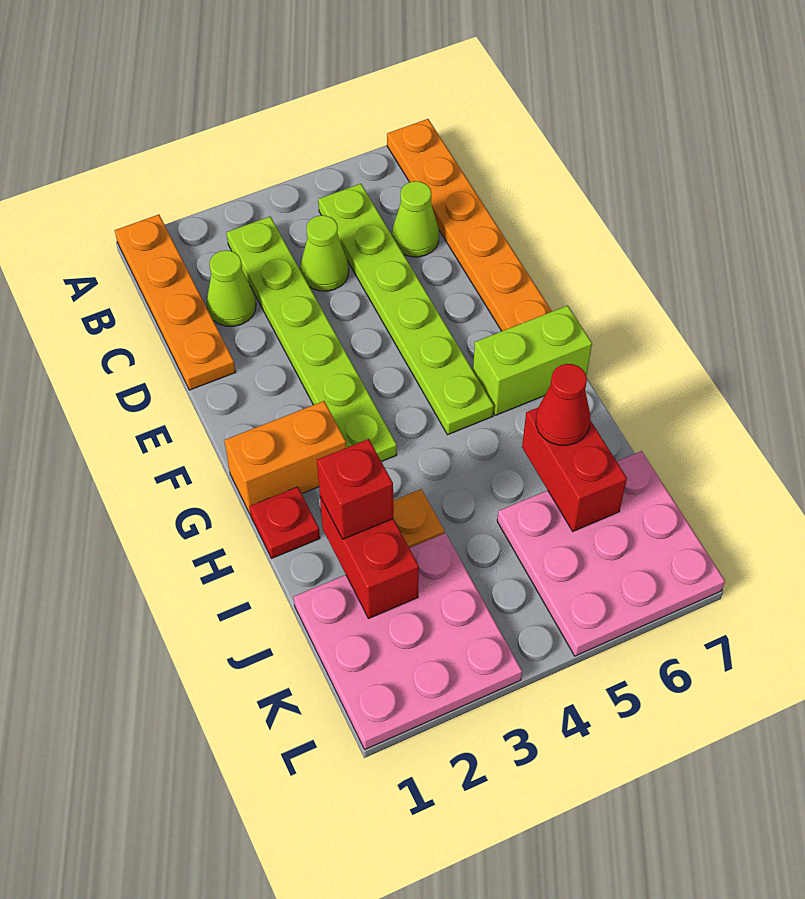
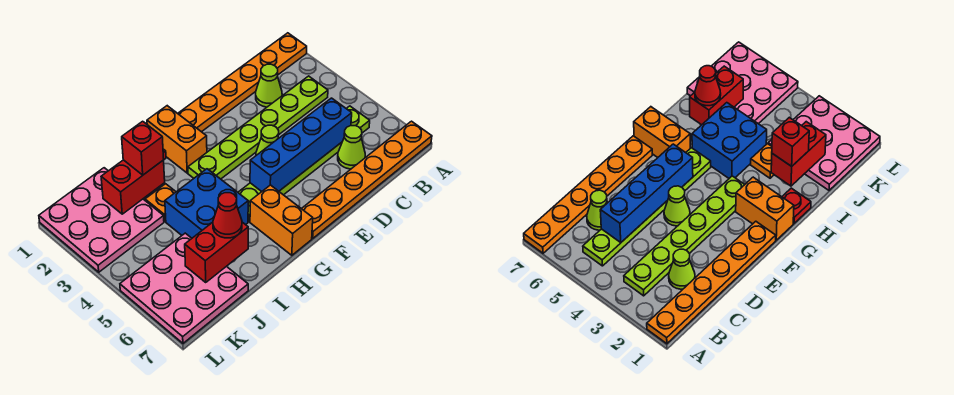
orange plate A1:D1 level 1 -> orange plate A1:F1 level 1
lime cone C4 level 1 -> lime cone E4 level 1
none -> blue brick C5:F5 level 2
lime brick G6:G7 level 1 -> orange brick G6:G7 level 1
none -> blue brick H4:I5 level 1

